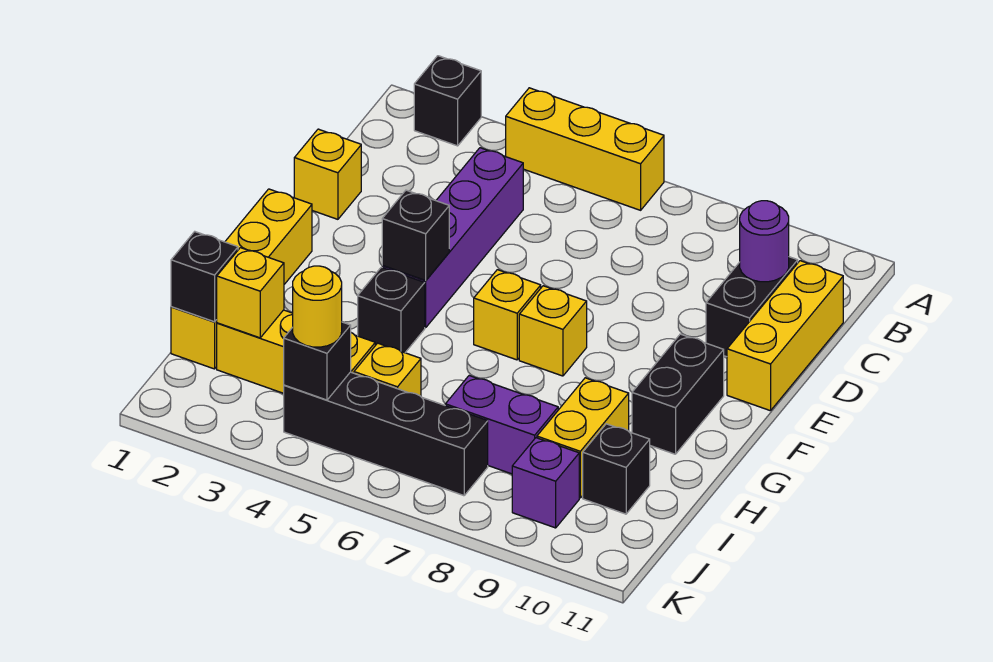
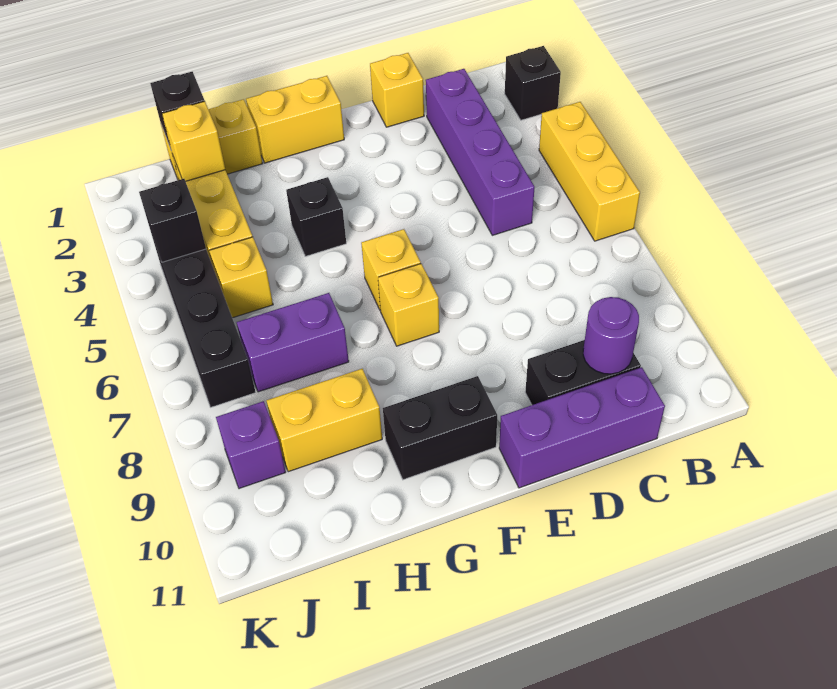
purple brick C4:F4 level 1 -> purple brick C2:C5 level 1
yellow brick C11:E11 level 1 -> purple brick C11:E11 level 1
black brick F4 level 2 -> none
purple brick I7:I8 level 1 -> purple brick H7:I7 level 1
black brick I10 level 1 -> none
yellow round brick J4 level 3 -> none

